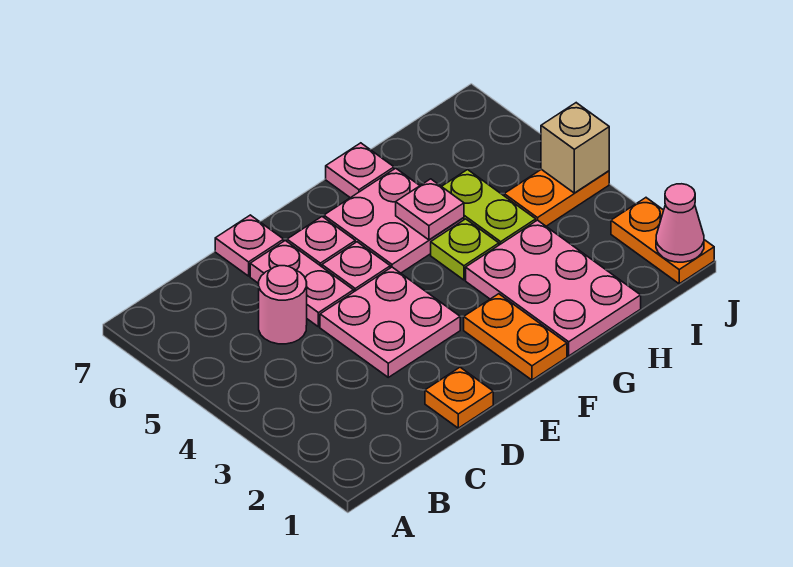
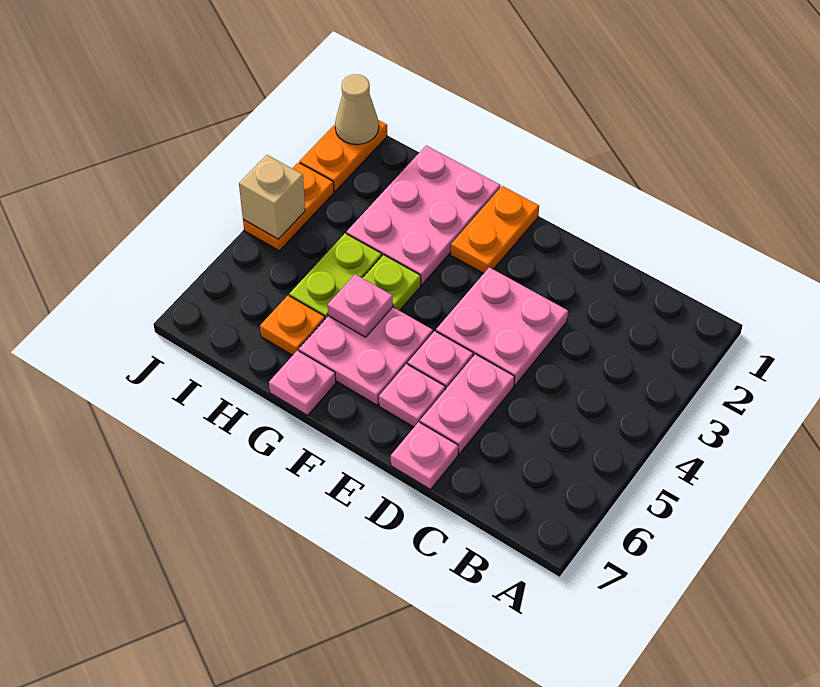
pink round brick C5 level 1 -> none
orange plate D1 level 1 -> orange plate H6 level 1
orange plate I4:J4 level 1 -> orange plate J3:J4 level 1
pink cone J1 level 2 -> tan cone J1 level 2

